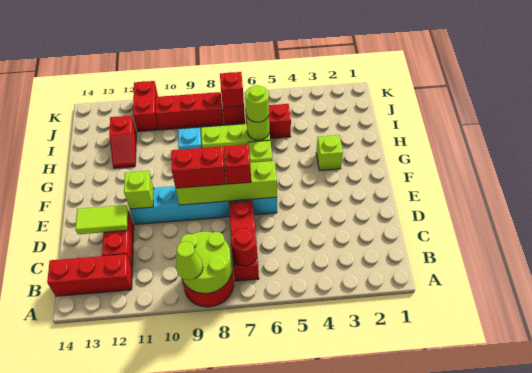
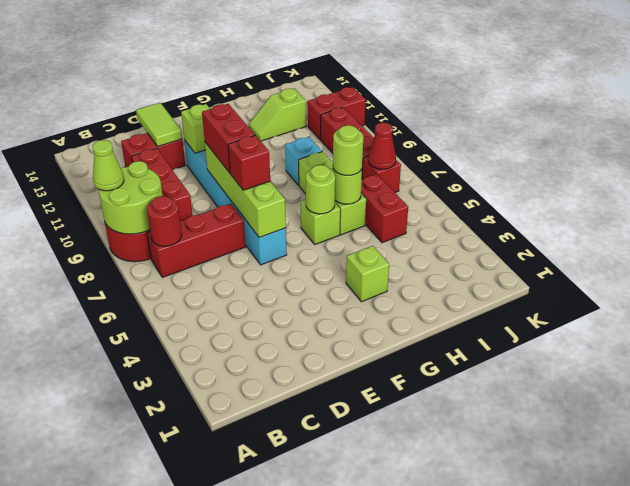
red brick B12:B14 level 1 -> red brick C9:C11 level 1
none -> lime round brick G6 level 2
red slope H12:I12 level 1 top I -> lime slope H12:I12 level 1 top I
red brick J7 level 2 -> red cone J7 level 2

